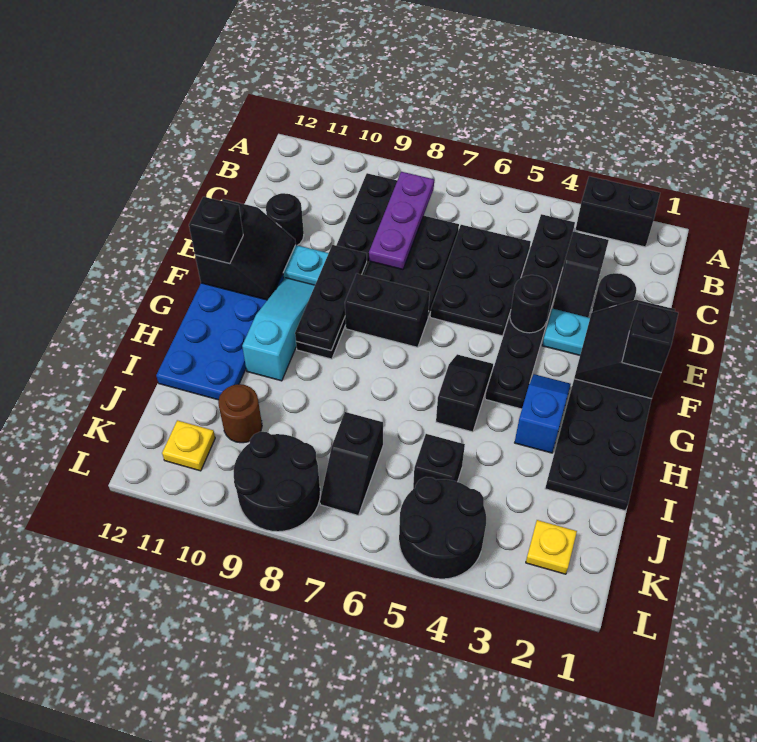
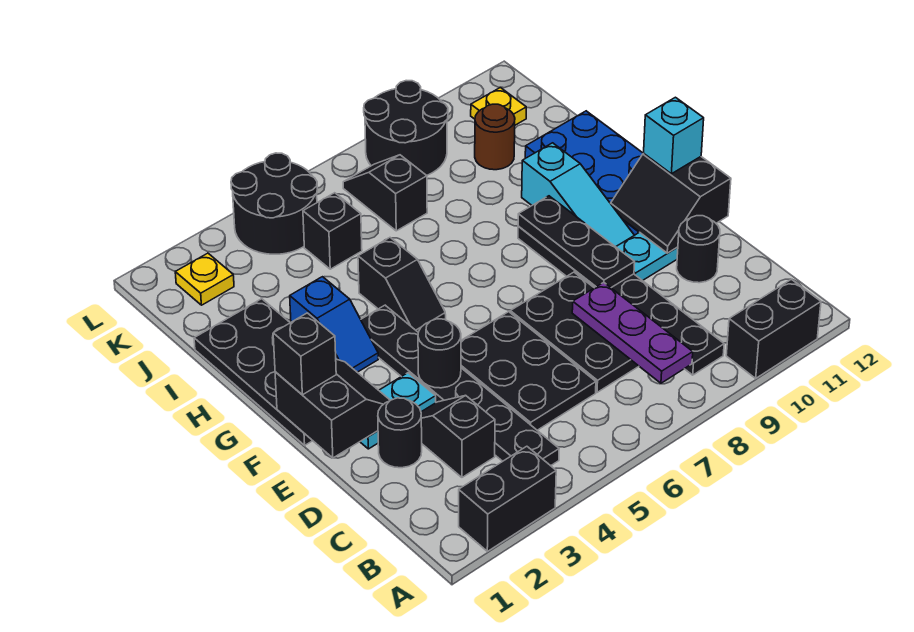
black brick F7:F8 level 1 -> black brick A10:A11 level 1
black brick F12 level 3 -> cyan brick F12 level 3

